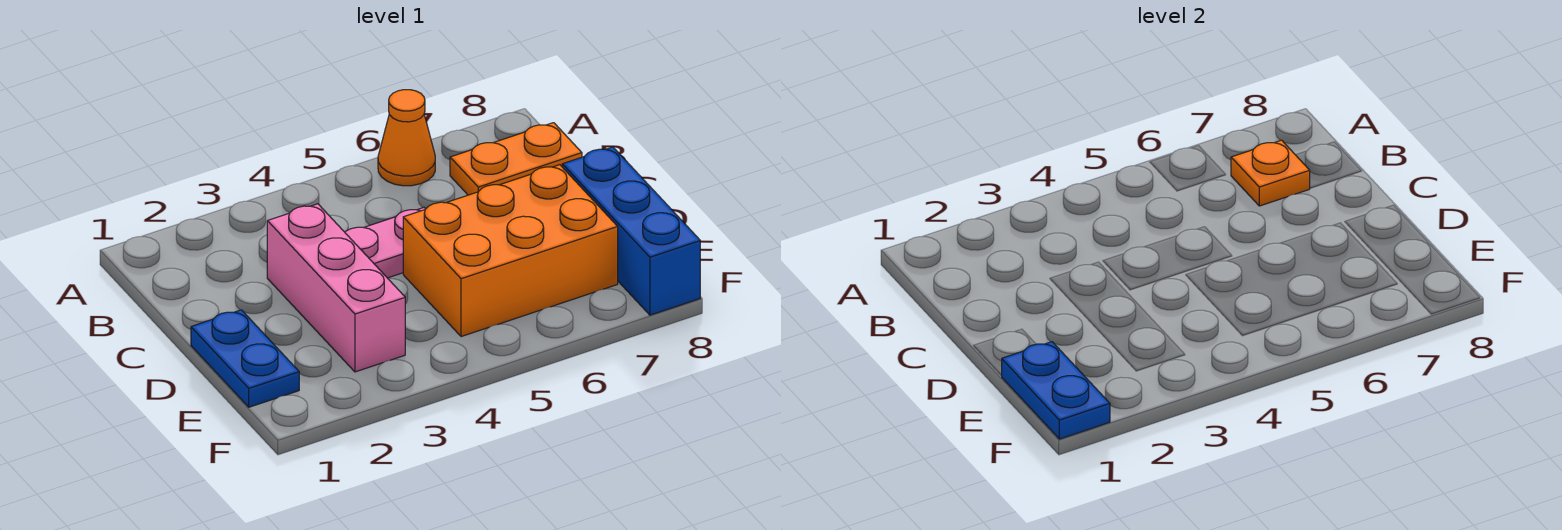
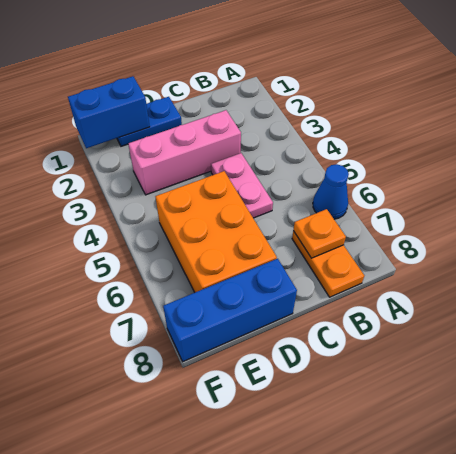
orange cone A6 level 1 -> blue cone A6 level 1
blue plate E1:F1 level 2 -> blue brick E1:F1 level 2

